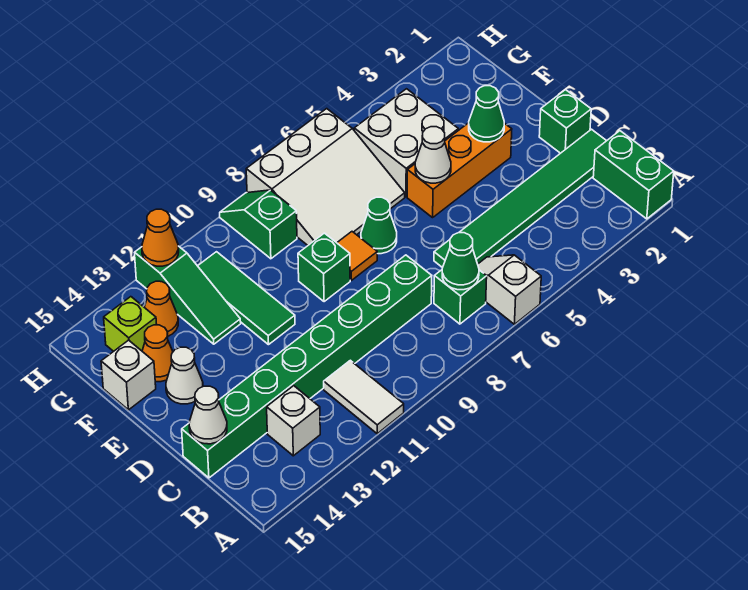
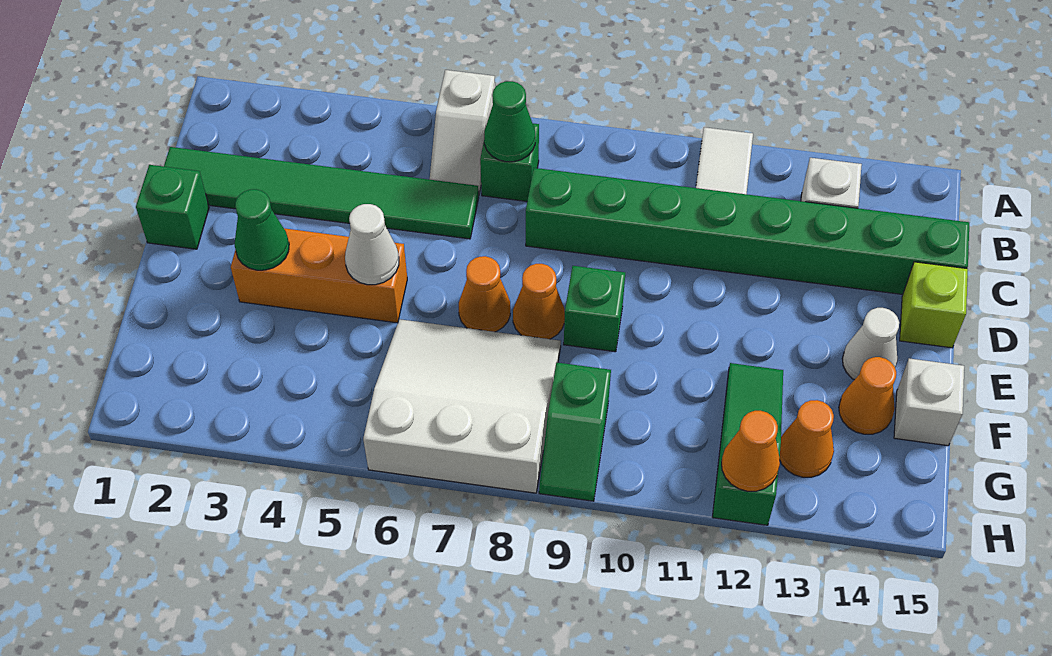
green brick A1:B1 level 1 -> none
white cone C15 level 2 -> none
green cone E7 level 1 -> orange cone E7 level 1
orange tile E8 level 1 -> orange cone E8 level 1
green tile E11:G11 level 1 -> none
white brick F4:G5 level 1 -> none
lime brick G14 level 1 -> lime brick D15 level 1

